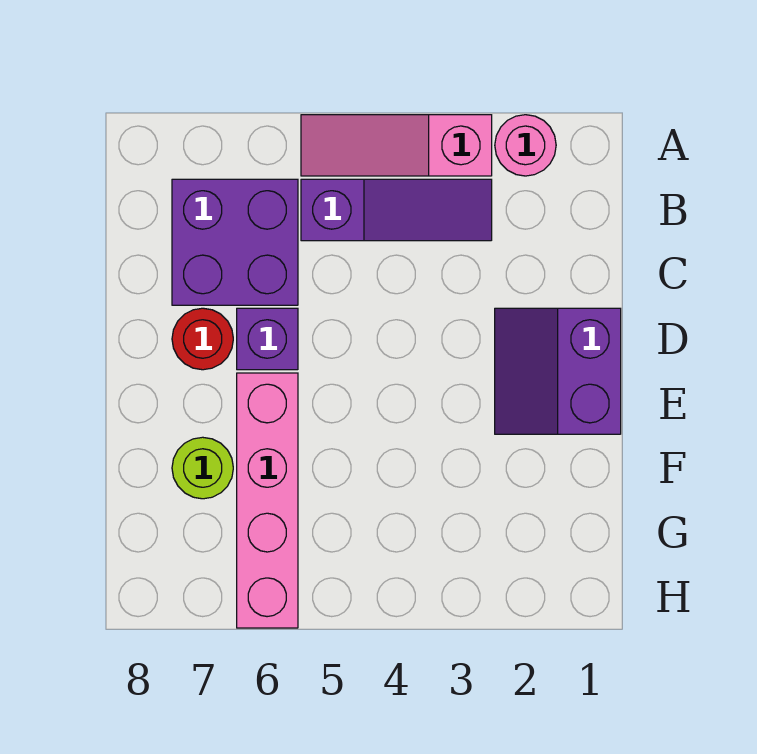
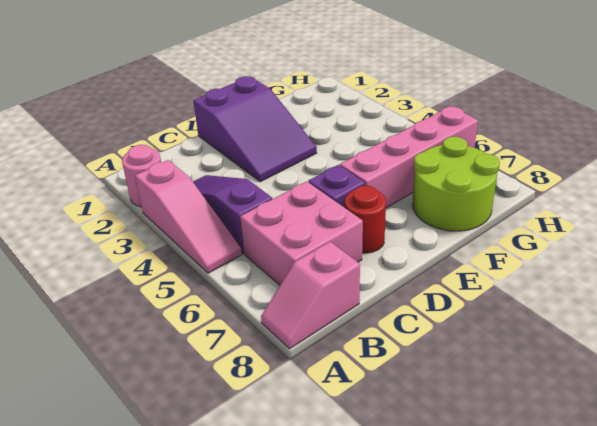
none -> pink slope A8:B8 level 1 top B
purple brick B6:C7 level 1 -> pink brick B6:C7 level 1
purple slope D1:E2 level 1 top 1 -> purple slope D1:E3 level 1 top 1
lime round brick F7 level 1 -> lime round brick F7:G8 level 1

